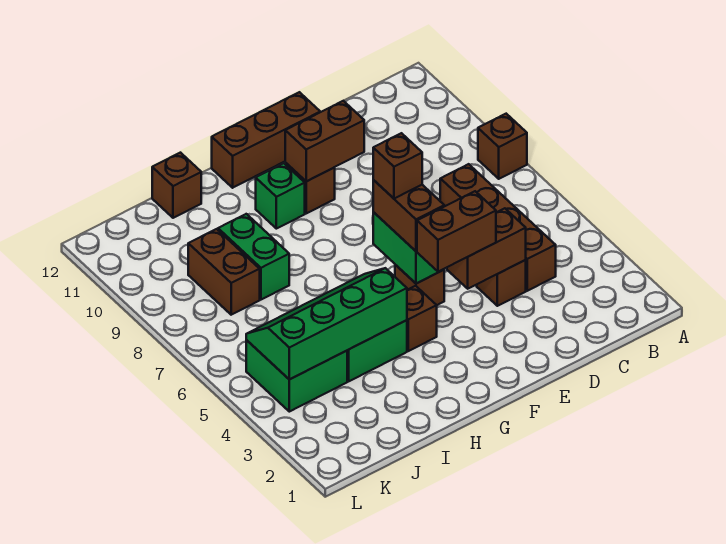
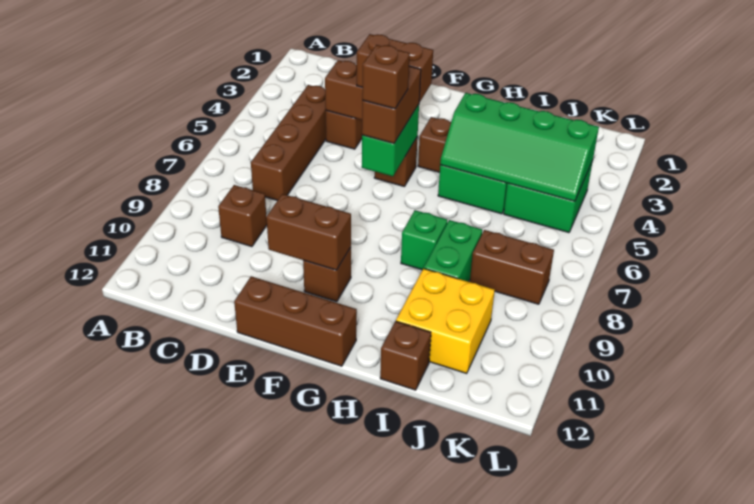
brown brick A8 level 1 -> brown brick C9 level 1
green brick G10 level 1 -> green brick H8 level 1
none -> yellow brick I10:J11 level 1
brown brick J8:J9 level 1 -> brown brick J8:K8 level 1

